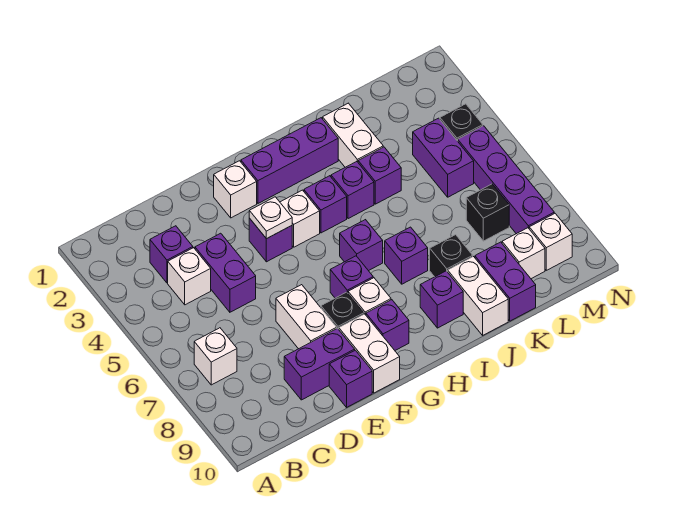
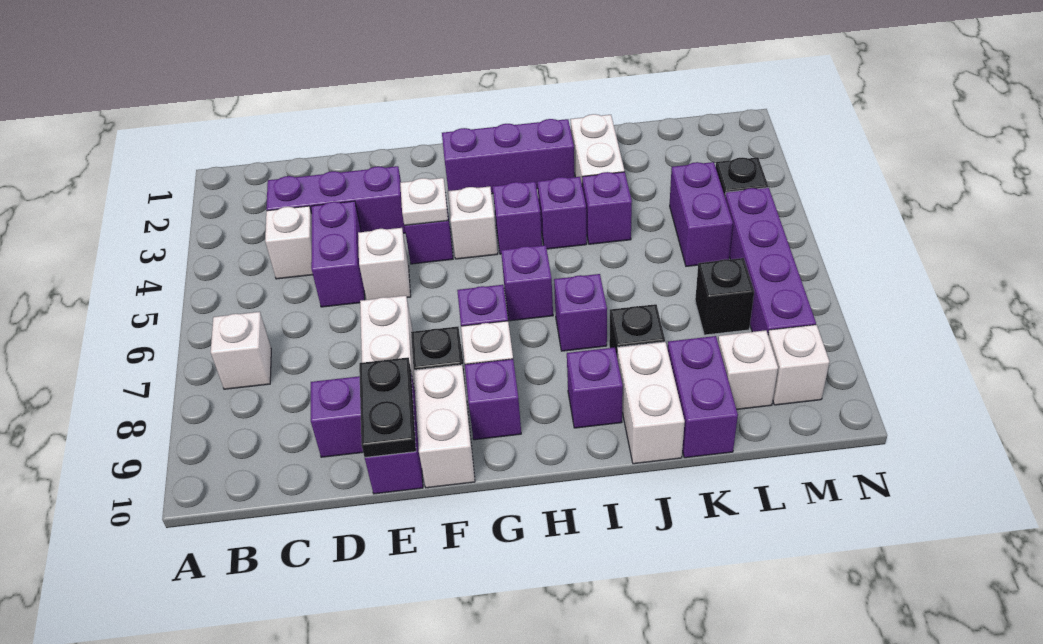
purple brick C3 level 1 -> purple brick C3:E3 level 1
none -> black plate E9:E10 level 2
white brick F2 level 1 -> white brick E5 level 1

